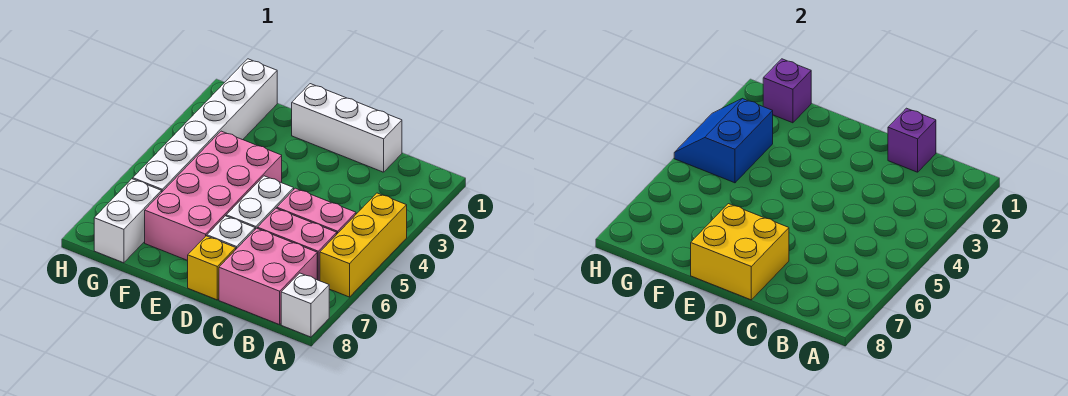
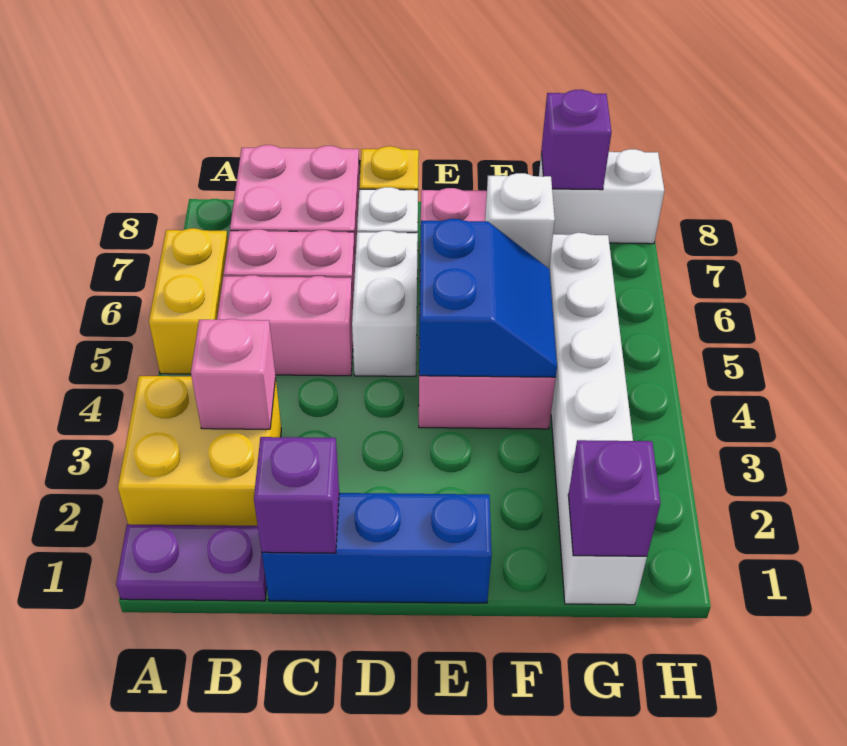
none -> purple plate A1:B1 level 1
yellow brick A4:A6 level 1 -> yellow brick A5:A6 level 1
white brick A8 level 1 -> white brick F6 level 2
none -> pink brick B3 level 2
white brick C1:E1 level 1 -> blue brick C1:E1 level 1
yellow brick D7:E8 level 2 -> yellow brick A2:B3 level 1
blue slope G3:H4 level 2 top G -> blue slope E4:F5 level 2 top E
white brick G7:G8 level 1 -> white brick G8:H8 level 1
none -> purple brick G8 level 2

